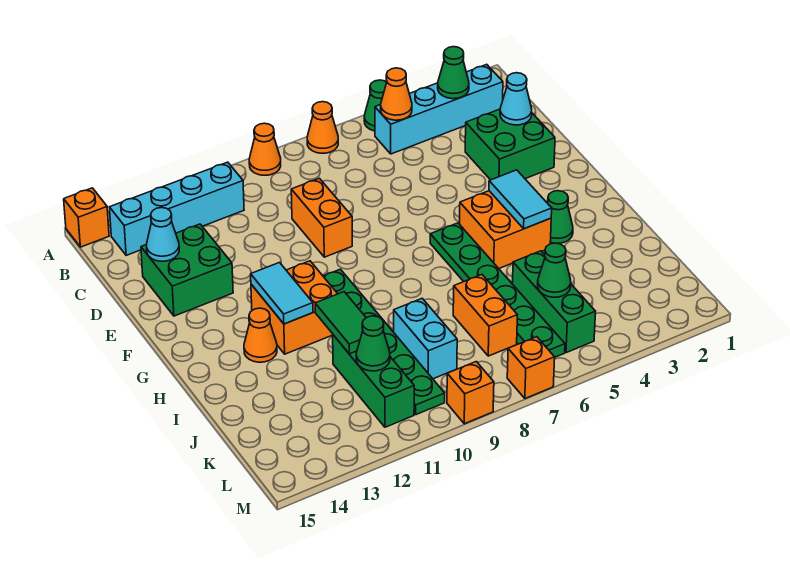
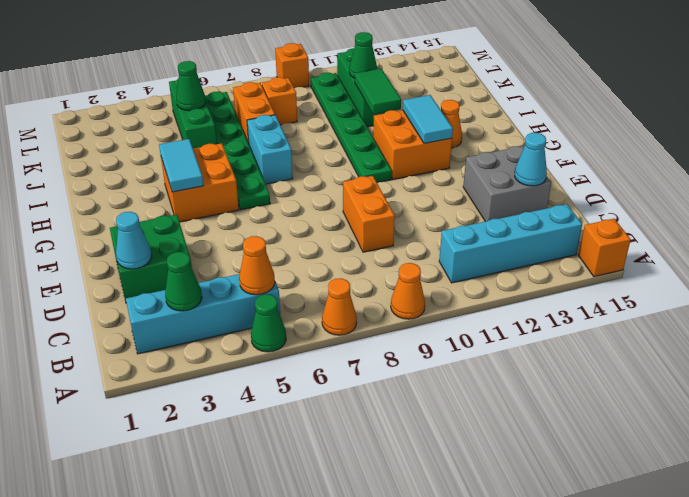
green brick D13:E14 level 1 -> grey brick D13:E14 level 1
green cone H3 level 1 -> none
cyan brick J9:K9 level 1 -> cyan brick H7:I7 level 1
orange brick M7 level 1 -> orange brick K8 level 1

